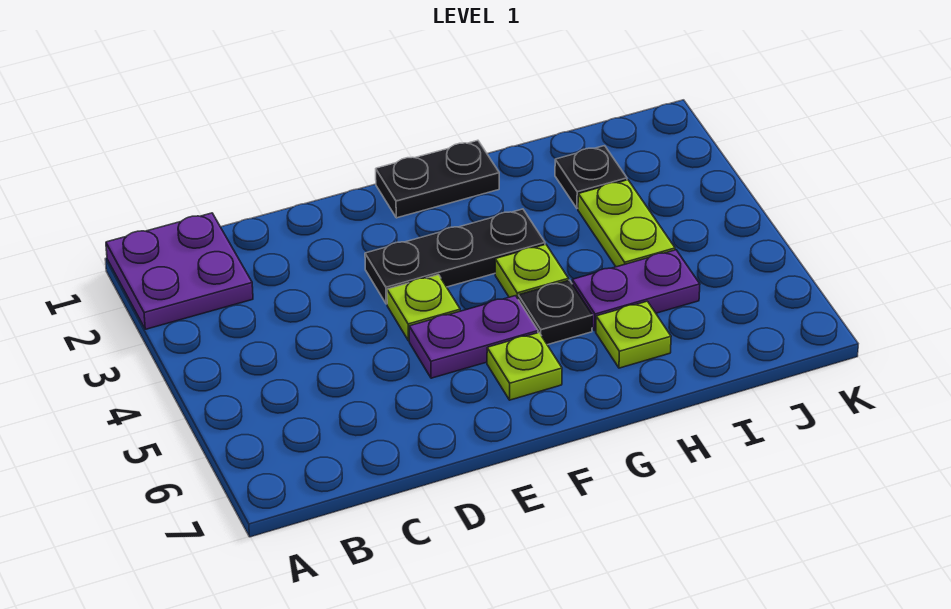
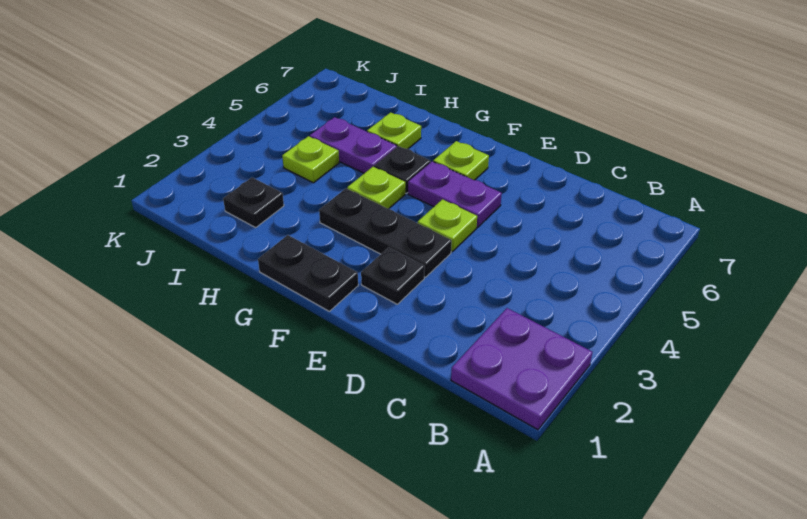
none -> black plate E2 level 1
lime plate I3:I4 level 1 -> lime plate I4 level 1

